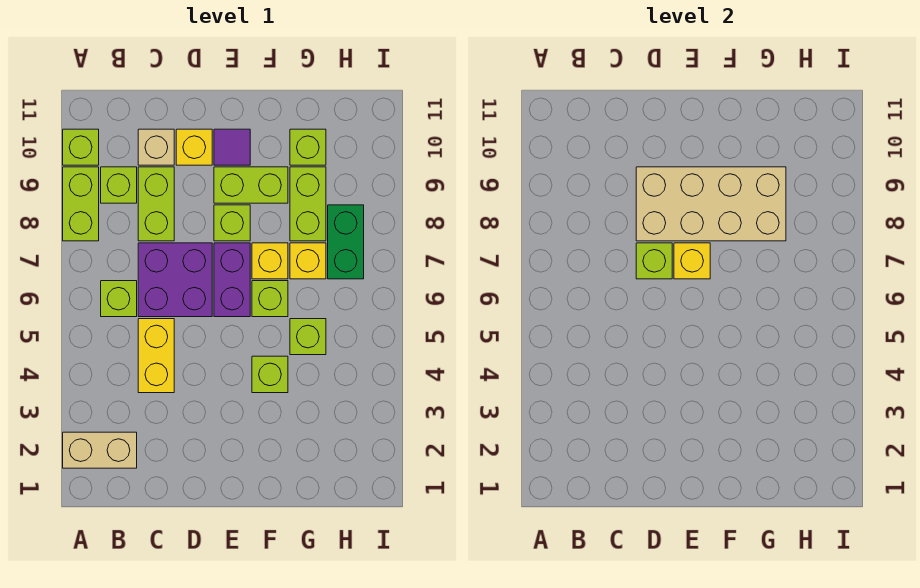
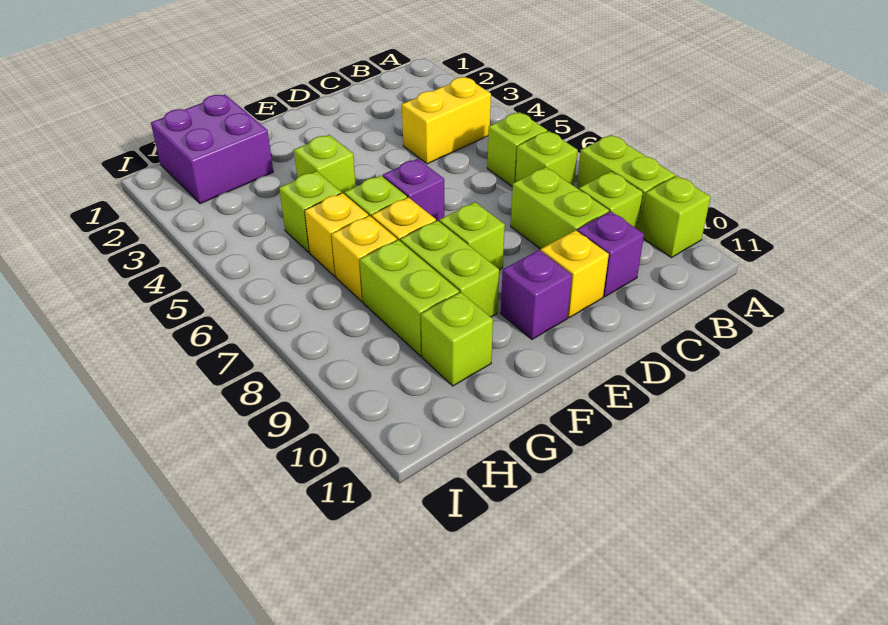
tan brick A2:B2 level 1 -> none
yellow brick C4:C5 level 1 -> yellow brick B4:C4 level 1
purple brick C6:D7 level 1 -> purple brick G1:H2 level 1
tan brick C10 level 1 -> purple brick C10 level 1
lime brick D7 level 2 -> lime brick B7 level 1
tan brick D8:G9 level 2 -> none
purple brick E6:E7 level 1 -> purple brick E6 level 1
yellow brick E7 level 2 -> yellow brick G6 level 1
lime brick E9:F9 level 1 -> lime brick F8:F9 level 1
purple tile E10 level 1 -> purple brick E10 level 1
green brick H7:H8 level 1 -> none

